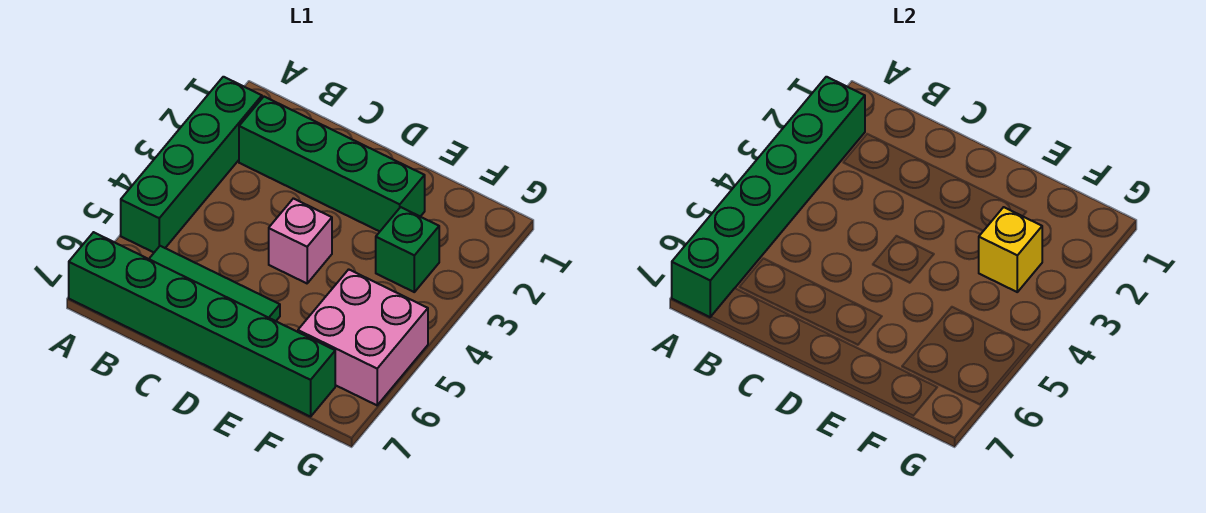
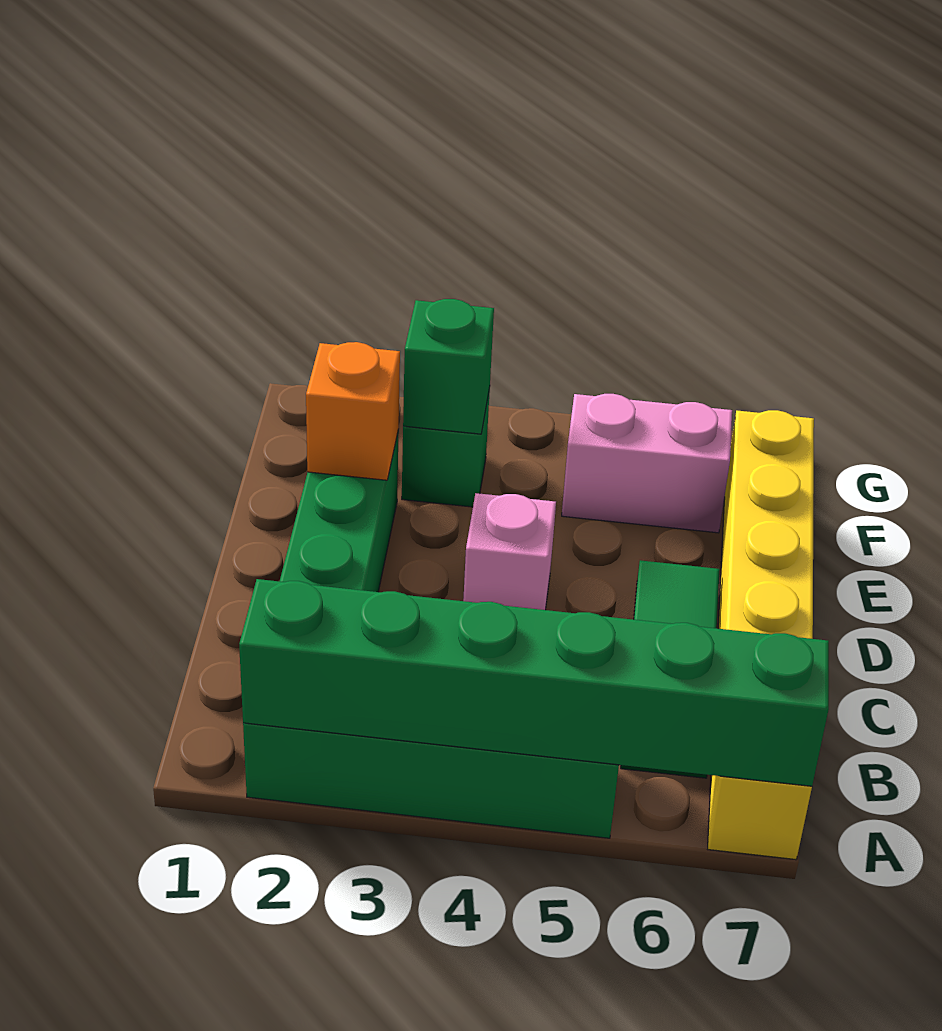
green brick A7:F7 level 1 -> yellow brick A7:F7 level 1
none -> orange brick E2 level 2
yellow brick F3 level 2 -> green brick F3 level 2
pink brick F5:G6 level 1 -> pink brick F5:F6 level 1

